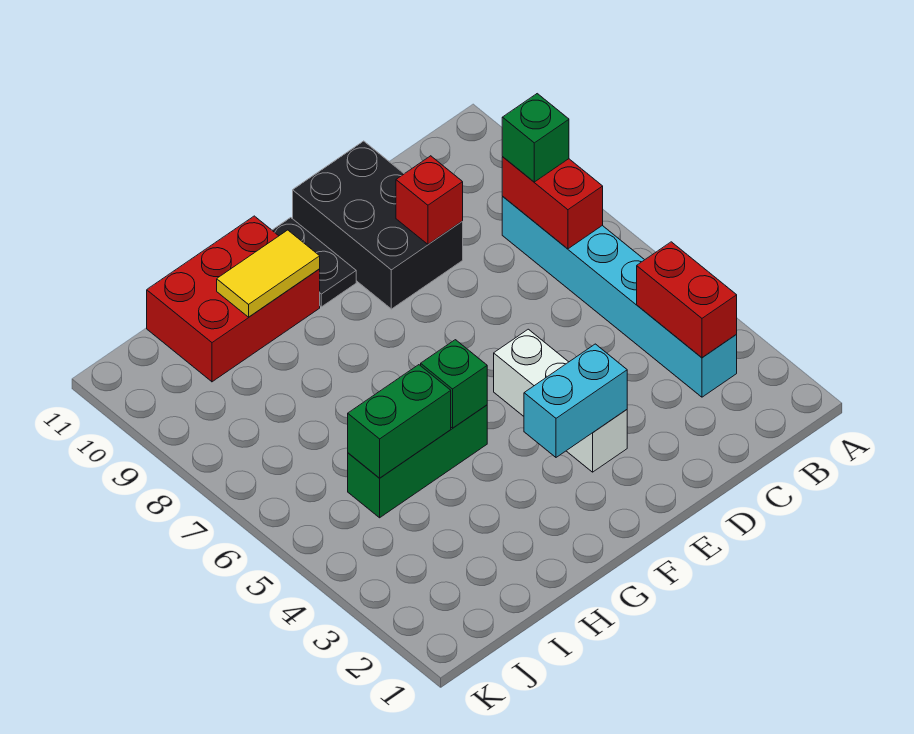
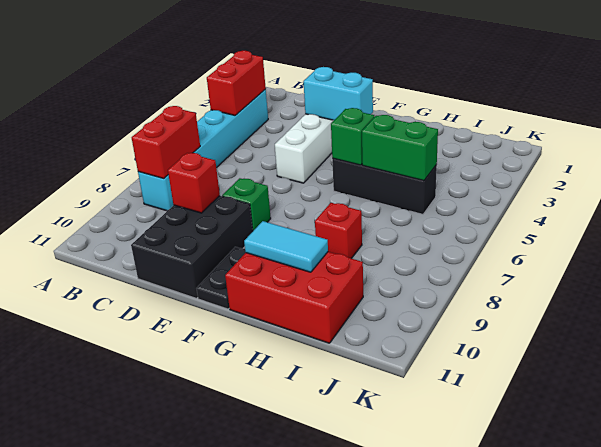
green brick B8 level 3 -> green brick E8 level 1
green brick G5:I5 level 1 -> black brick G5:I5 level 1
yellow tile G10:H10 level 2 -> cyan tile G10:H10 level 2
none -> red brick H8 level 1

